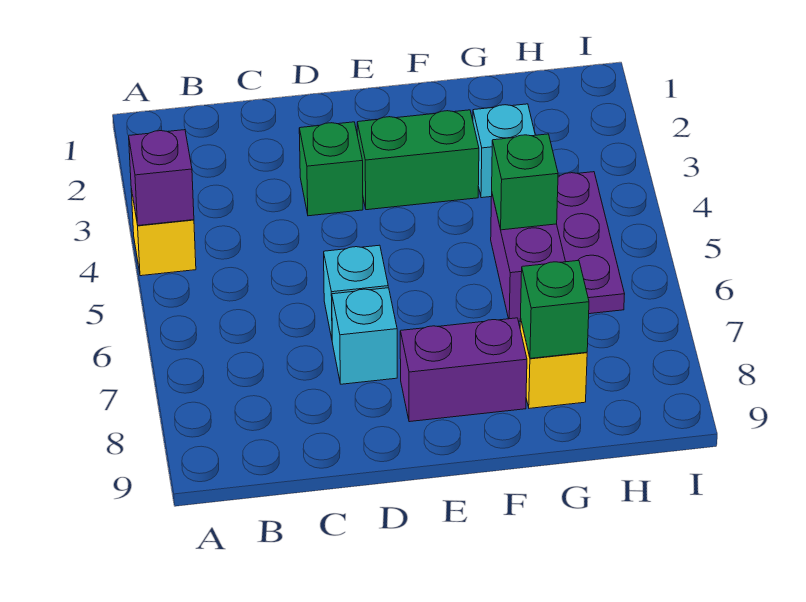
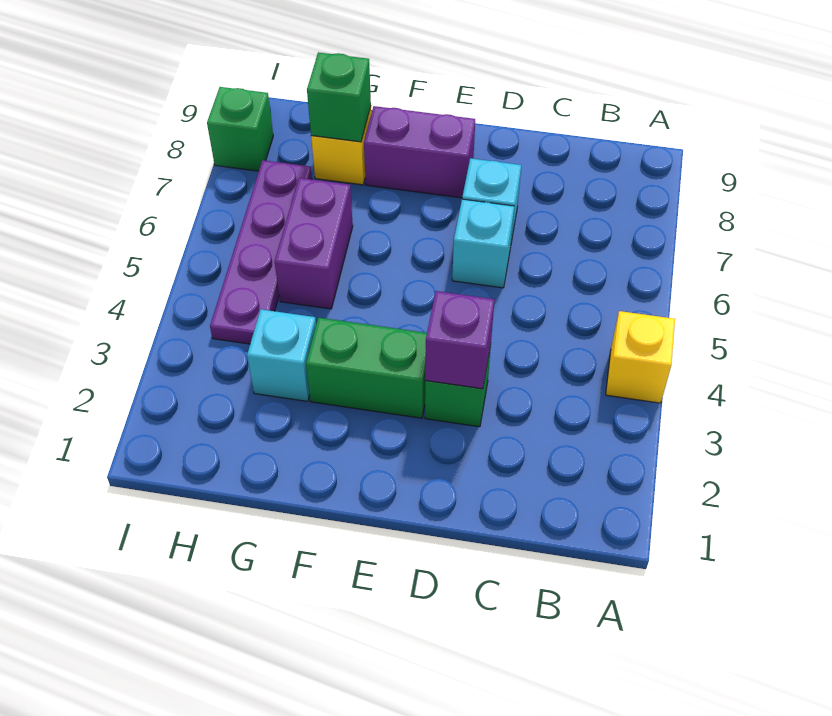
purple brick A4 level 2 -> purple brick D3 level 2
green brick G5 level 2 -> green brick I8 level 1
purple plate H4:H6 level 1 -> purple plate H4:H7 level 1

